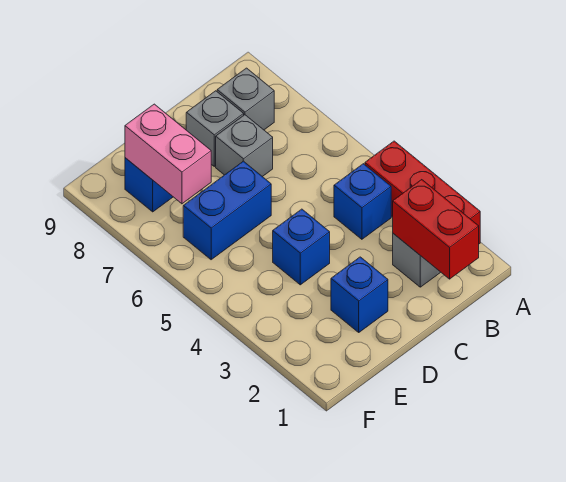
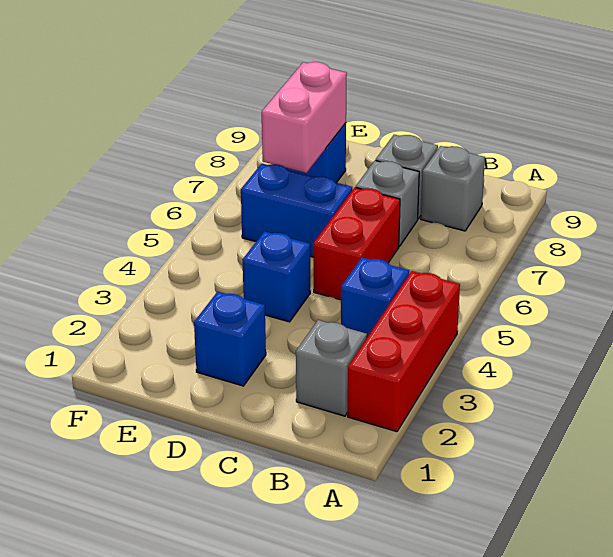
red brick B1:B2 level 2 -> red brick C5:C6 level 1

